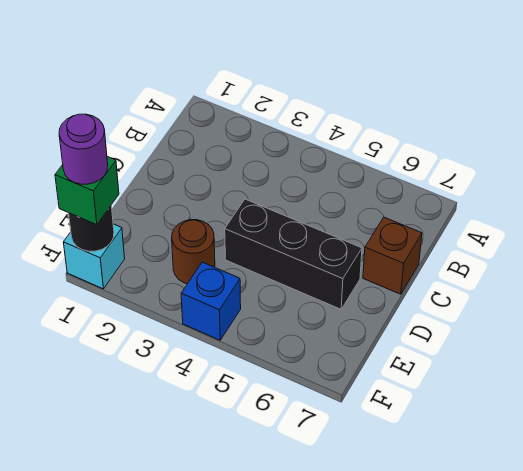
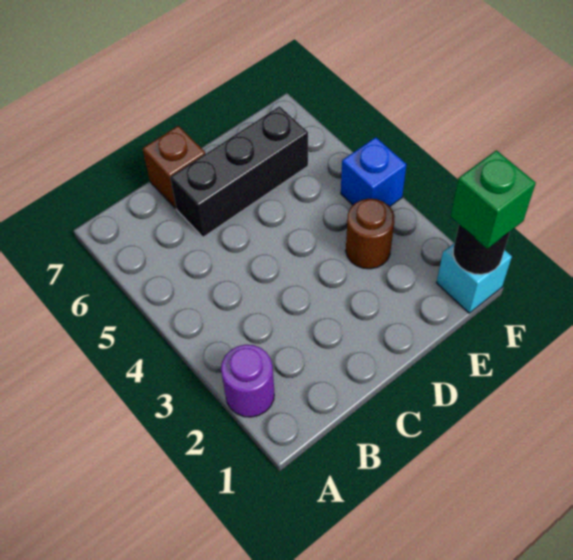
black brick D4:D6 level 1 -> black brick C6:E6 level 1
purple round brick F1 level 4 -> purple round brick A2 level 1

